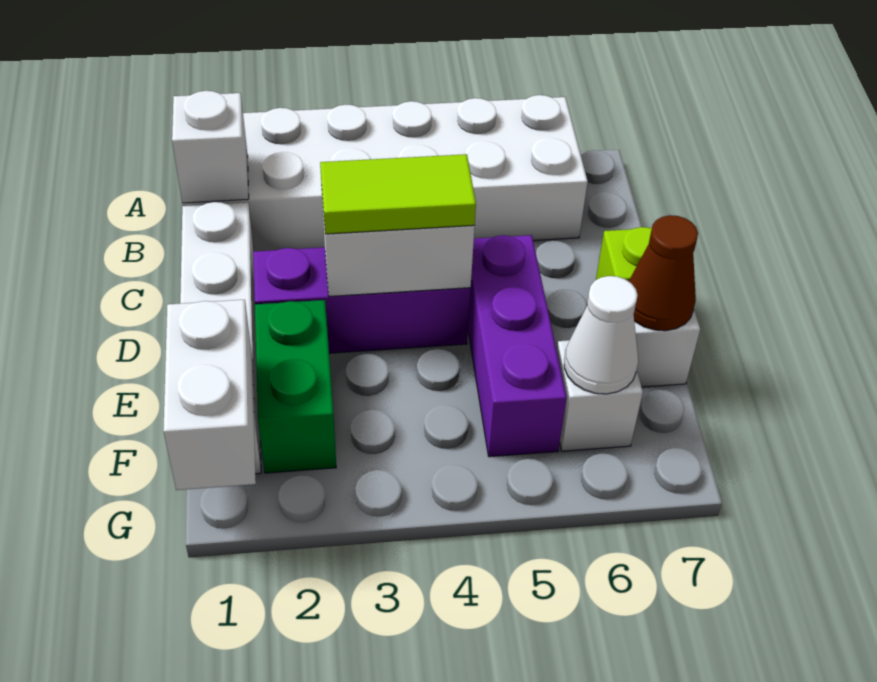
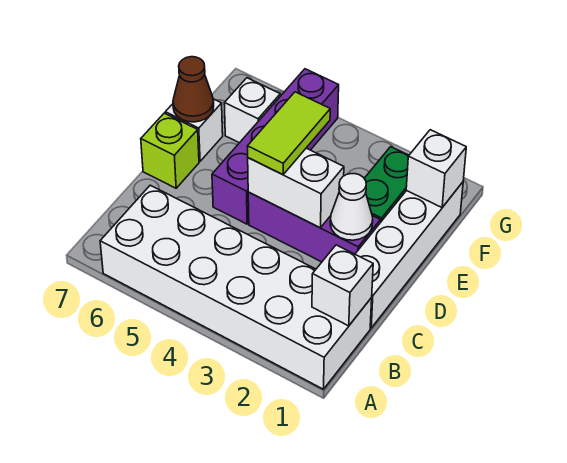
lime tile D3:D4 level 3 -> lime tile D4:E4 level 3
purple brick D5:F5 level 1 -> purple brick D5:G5 level 1
white brick F1:G1 level 2 -> white brick F1 level 2
white cone F6 level 2 -> white cone D2 level 2

